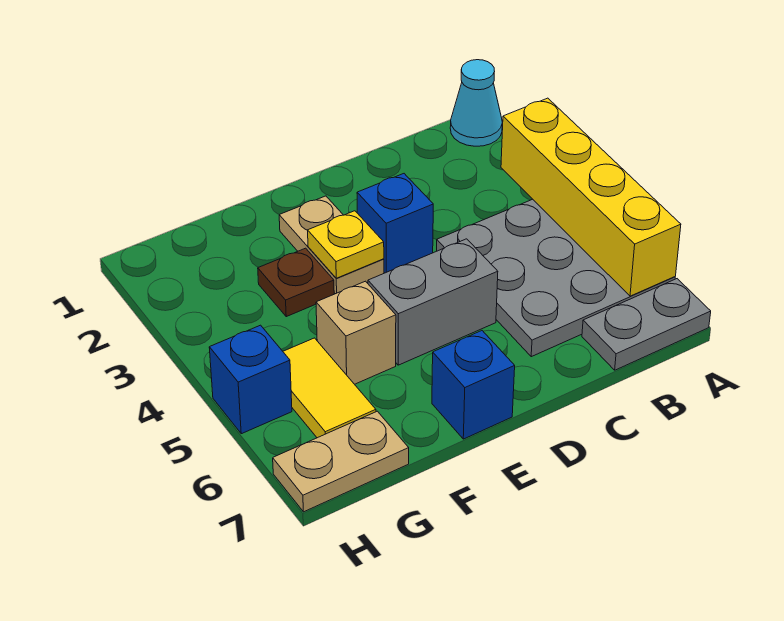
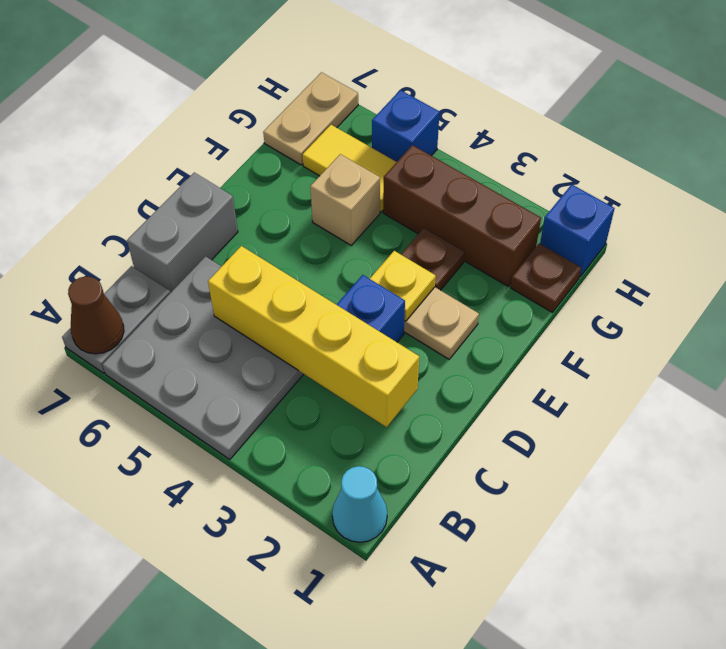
yellow brick A3:A6 level 2 -> yellow brick C2:C5 level 2
none -> brown cone A7 level 2
grey brick D5:E5 level 1 -> grey brick C7:D7 level 1
blue brick E7 level 1 -> blue brick H1 level 1
none -> brown plate G1 level 1
none -> brown brick G2:G4 level 1

